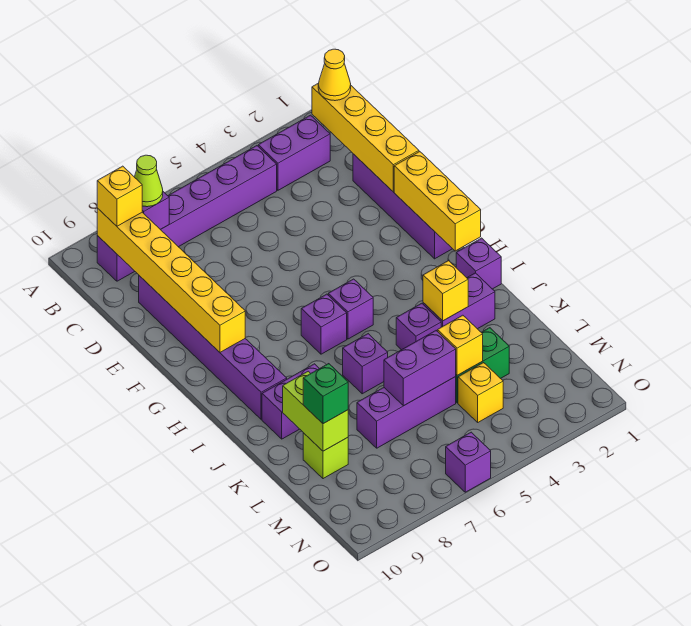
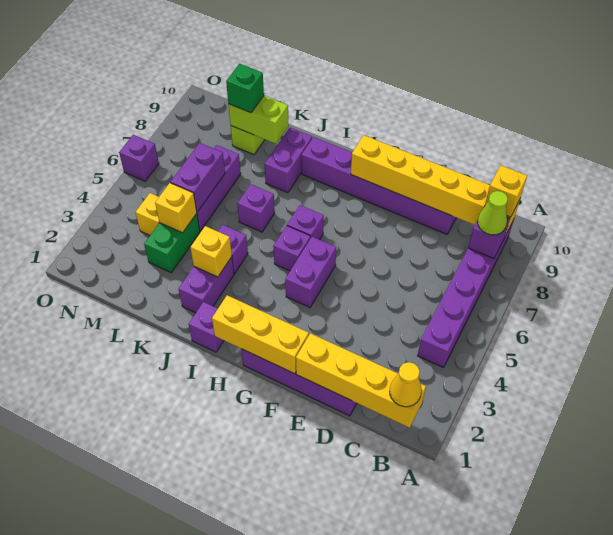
purple brick B2:B3 level 1 -> purple brick G4:G5 level 1

